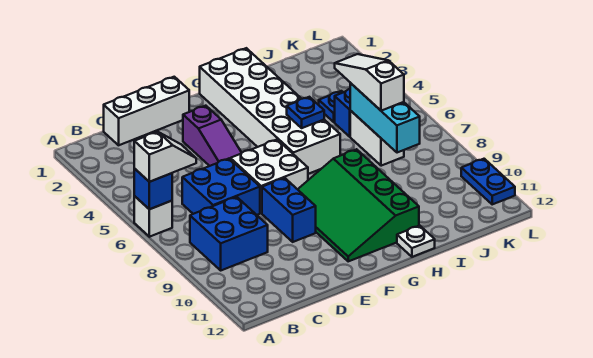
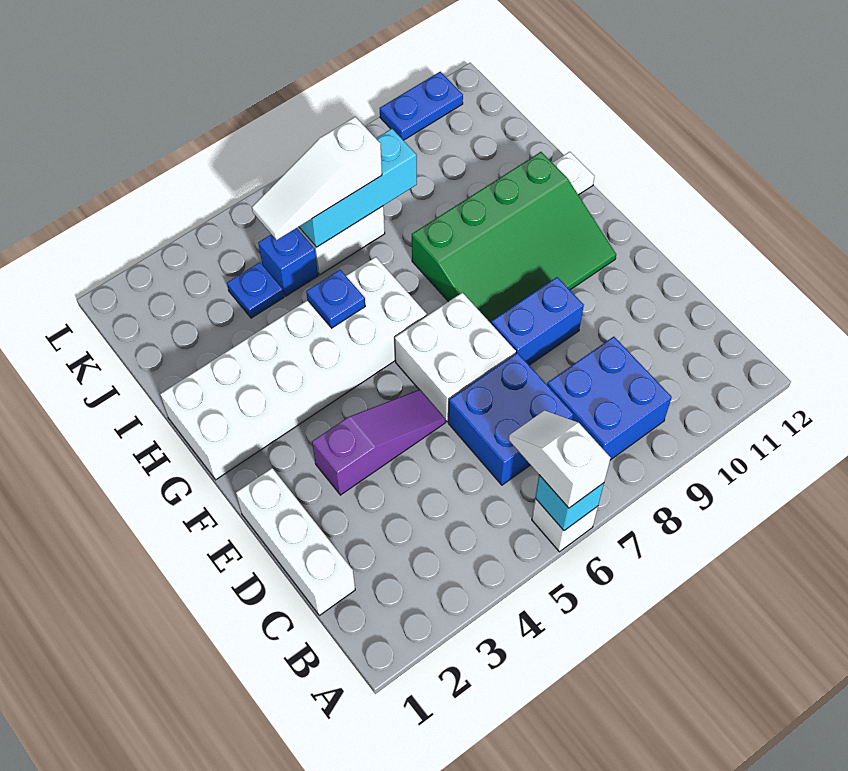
blue brick A6 level 2 -> cyan brick A6 level 2

